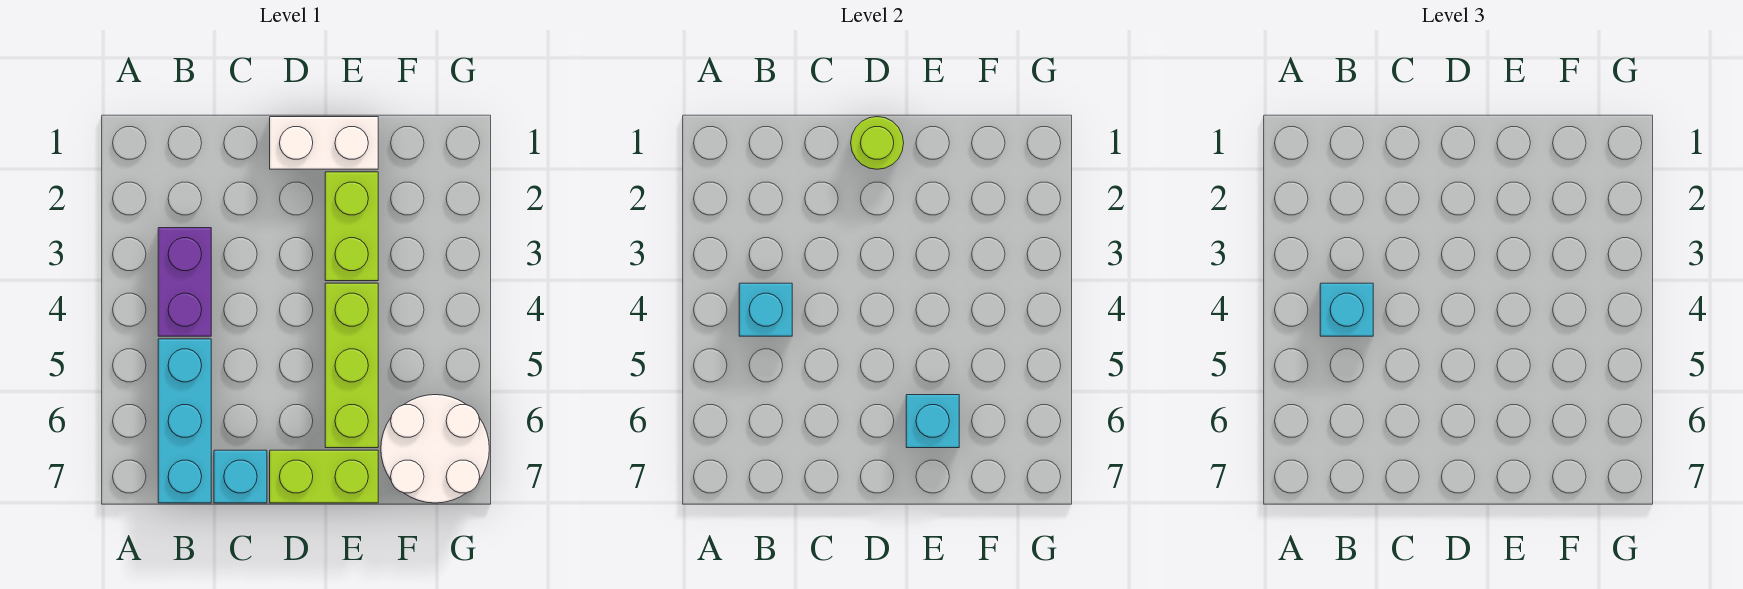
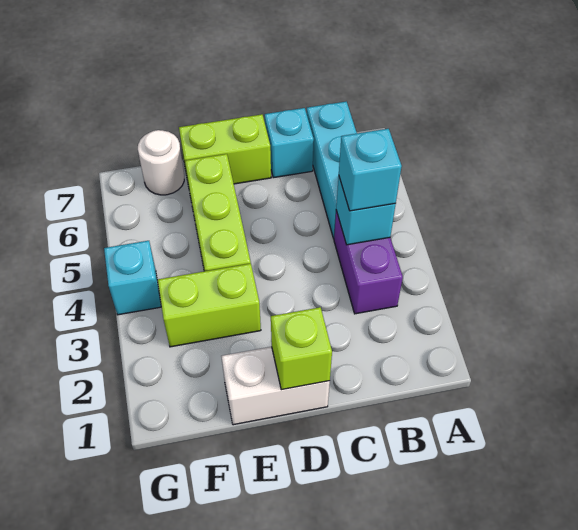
lime round brick D1 level 2 -> lime brick D1 level 2
lime brick E2:E3 level 1 -> lime brick E3:F3 level 1
cyan brick E6 level 2 -> cyan brick G4 level 1
white round brick F6:G7 level 1 -> white round brick F7 level 1

